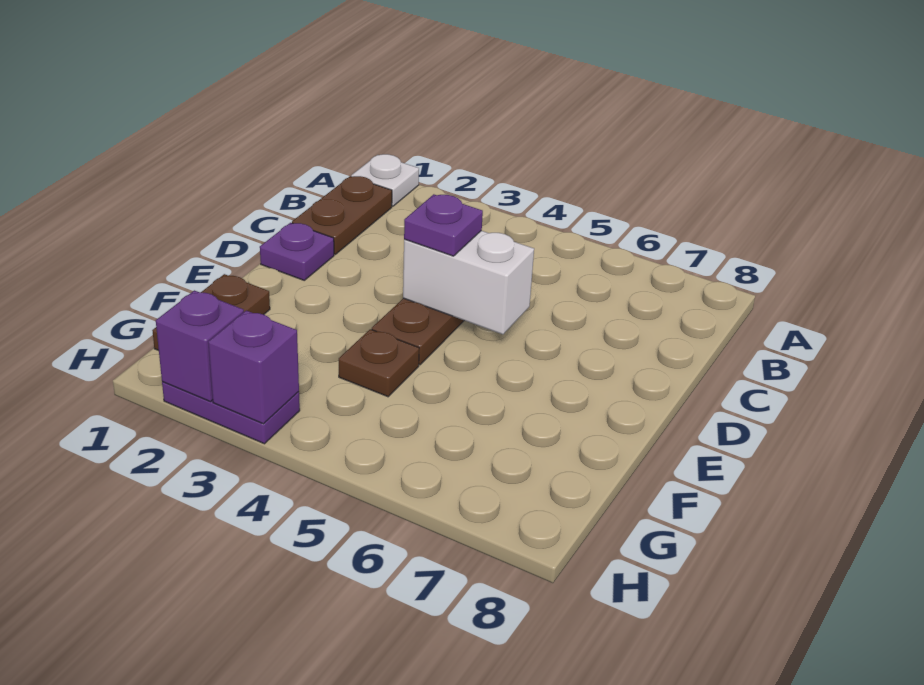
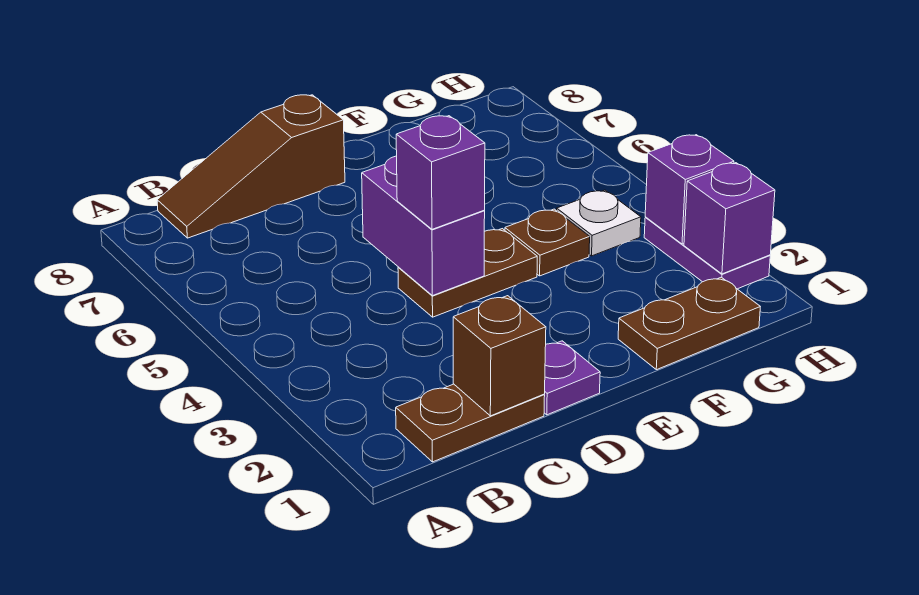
white plate A1 level 1 -> white plate G4 level 1
none -> brown slope B8:D8 level 1 top D
none -> brown brick C1 level 2
white brick D4:D5 level 2 -> purple brick D4:D5 level 2
purple plate D4 level 3 -> purple brick D4 level 3

